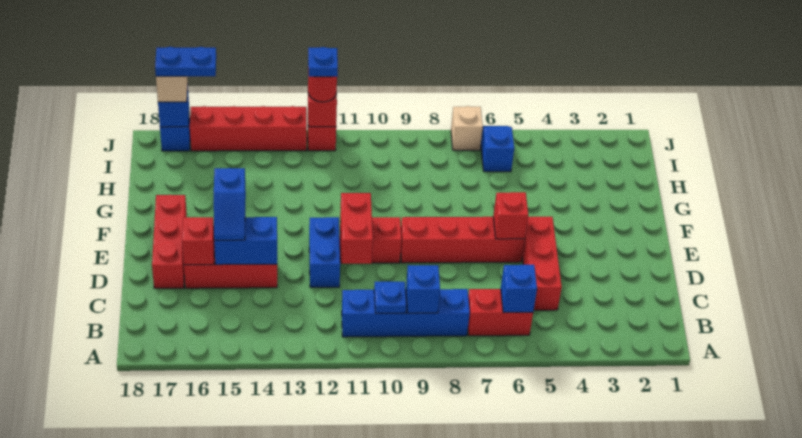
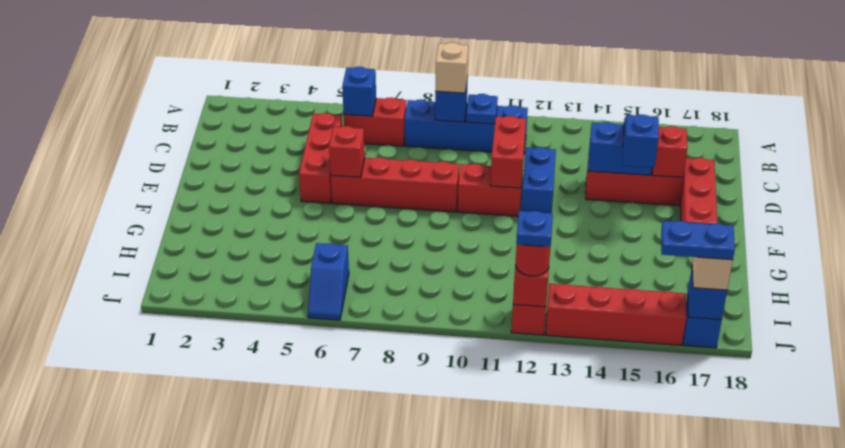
tan brick J7 level 1 -> tan brick B9 level 3

